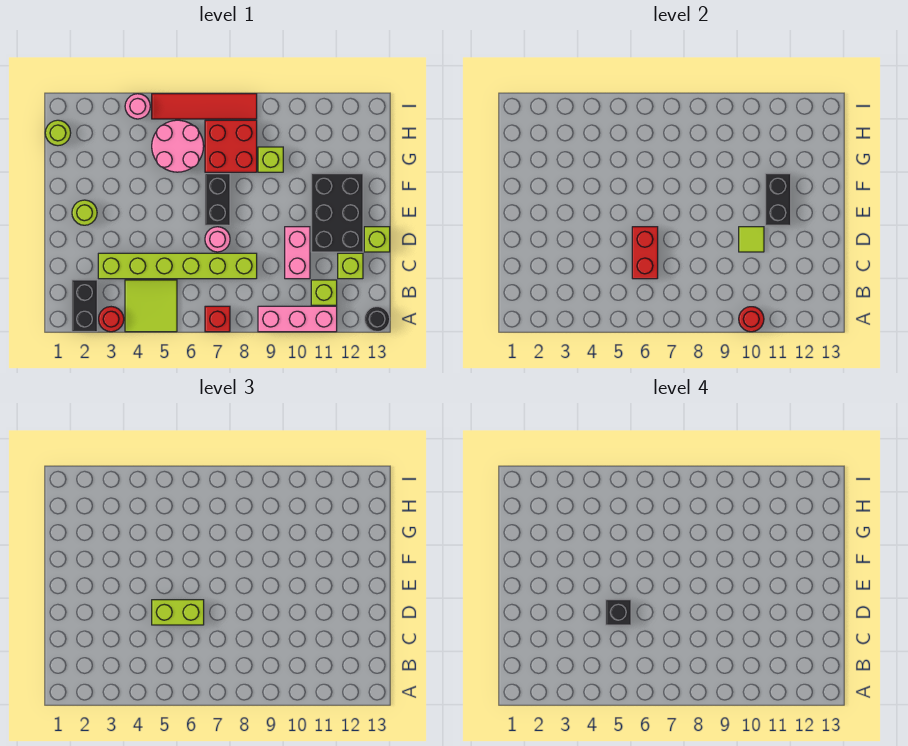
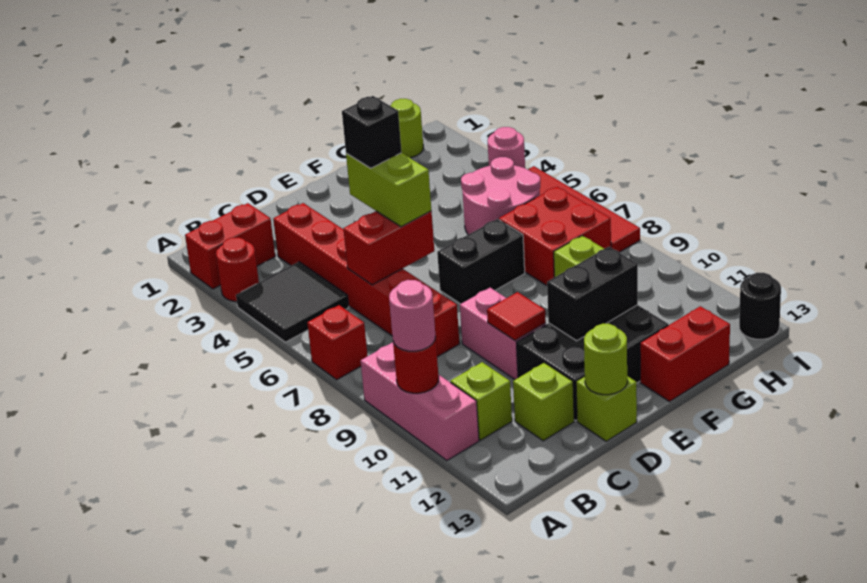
black brick A2:B2 level 1 -> red brick A2:B2 level 1
lime tile A4:B5 level 1 -> black tile A4:B5 level 1
black round brick A13 level 1 -> black round brick I13 level 1
lime brick C3:C8 level 1 -> red brick C3:C8 level 1
pink brick C10:D10 level 1 -> pink brick D9:D10 level 1
pink round brick D7 level 1 -> pink round brick A10 level 3
lime tile D10 level 2 -> red tile D10 level 2
lime round brick E2 level 1 -> lime round brick D13 level 2
none -> red brick F13:G13 level 1

